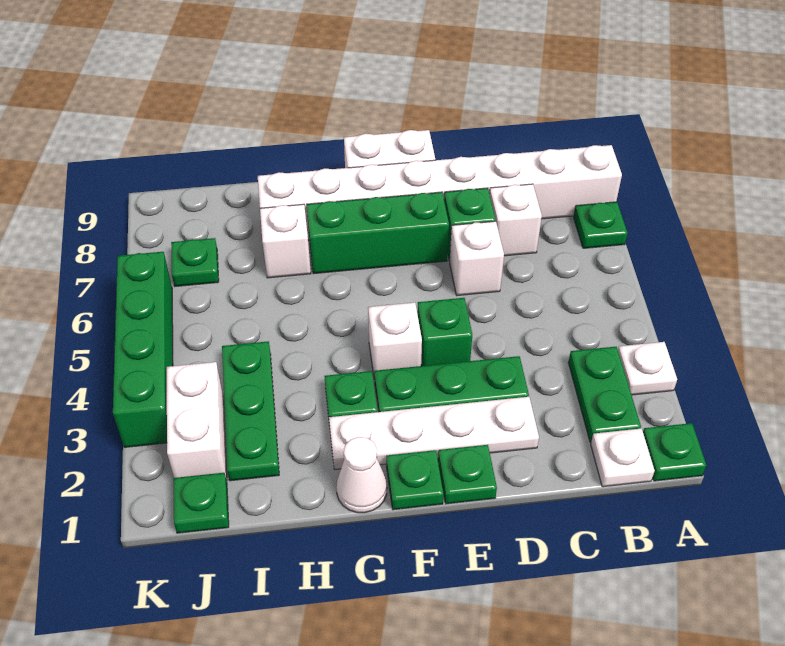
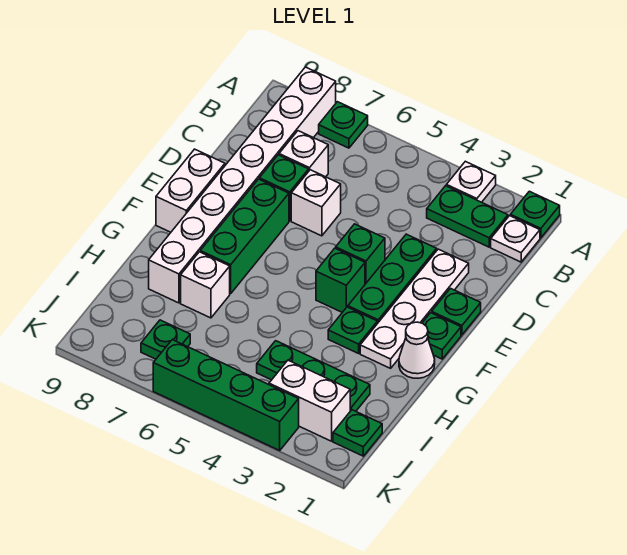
white brick F4 level 1 -> green brick F4 level 1

